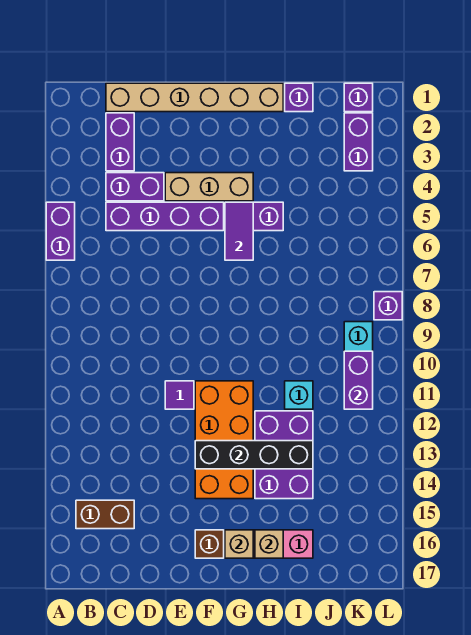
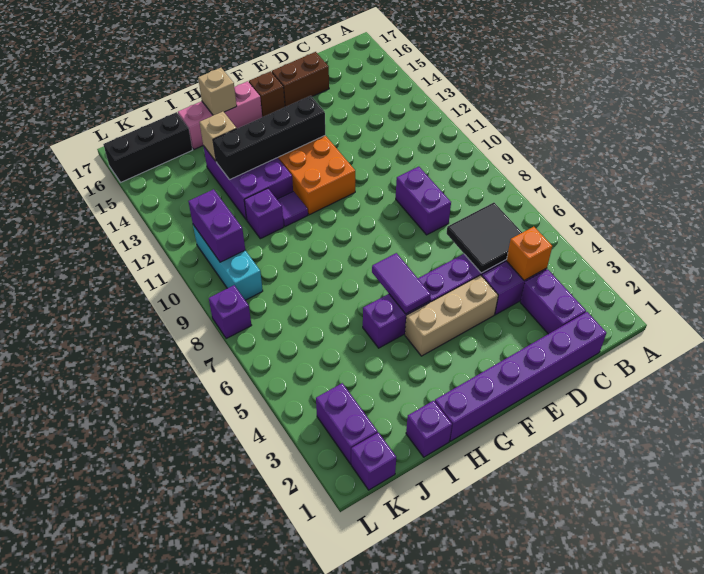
purple brick A5:A6 level 1 -> purple brick D8:D9 level 1
brown brick B15:C15 level 1 -> brown brick D16:E16 level 1
tan brick C1:H1 level 1 -> purple brick C1:H1 level 1
none -> orange brick C4 level 2
none -> black tile C5:D6 level 2
purple tile E11 level 1 -> purple tile H11 level 1
tan brick G16 level 2 -> tan brick I14 level 2
cyan brick I11 level 1 -> purple brick I11 level 1
none -> black brick J16:L16 level 1

